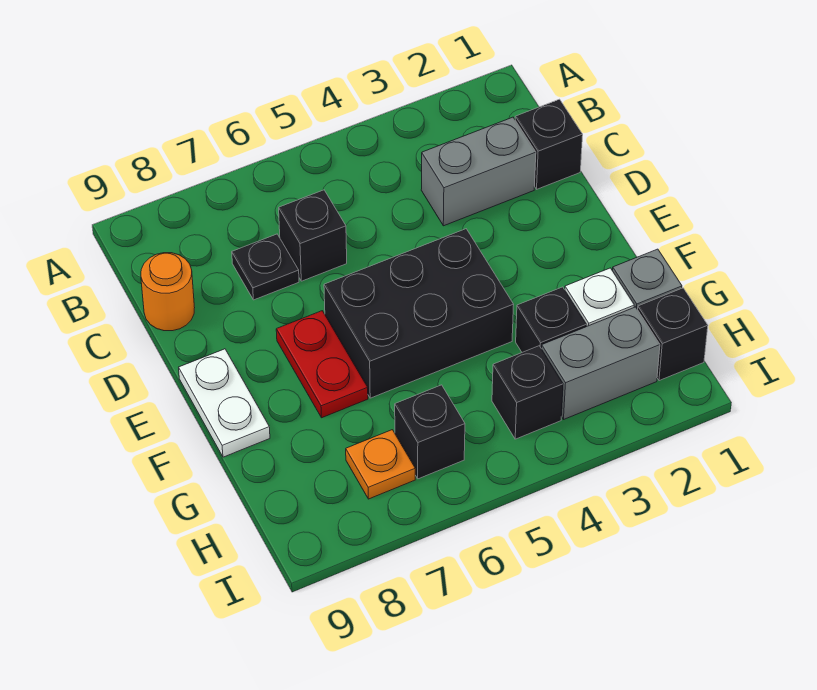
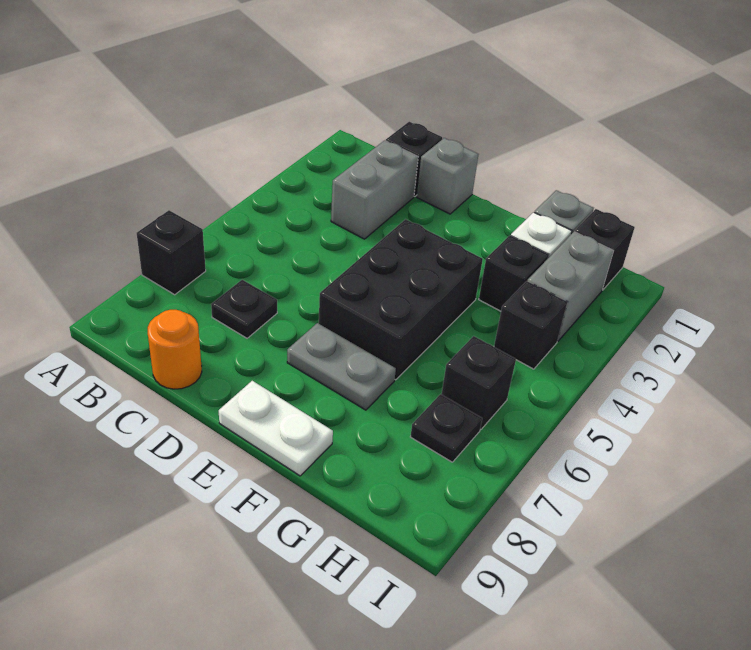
black brick C6 level 1 -> black brick A7 level 1
none -> grey brick D1 level 1
red plate E7:F7 level 1 -> grey plate E7:F7 level 1
orange plate H7 level 1 -> black plate H7 level 1

